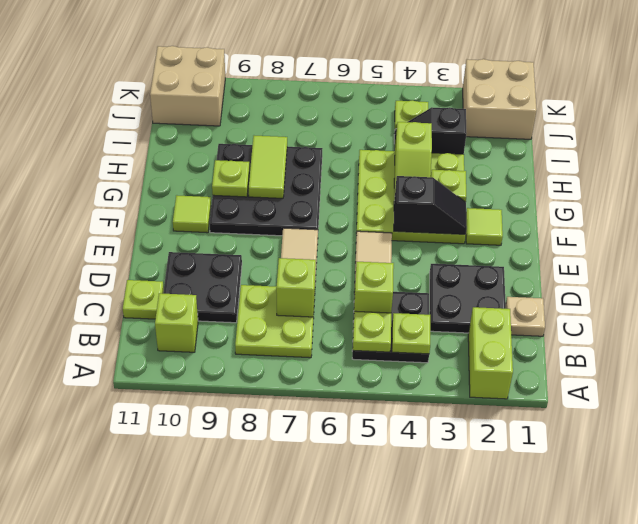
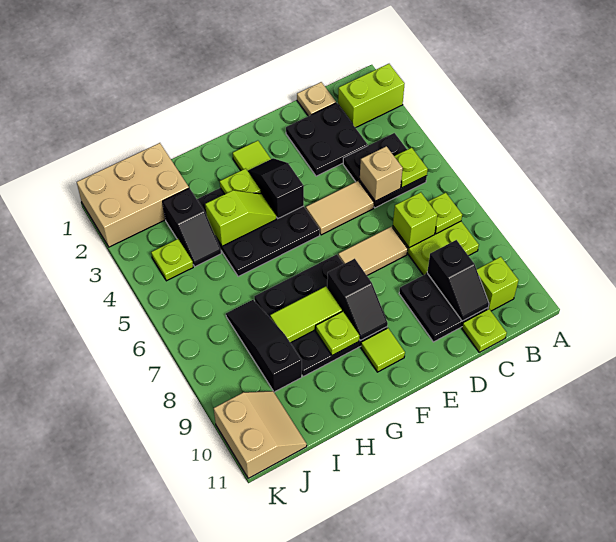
lime plate B4 level 2 -> lime plate B7 level 2
lime brick C5 level 2 -> tan brick C5 level 2
none -> black slope C9:C10 level 2 top 9
lime plate F3:H5 level 1 -> black plate F3:H5 level 1
none -> black slope F8:F9 level 2 top 8
none -> black slope I7:I9 level 1 top 9
tan brick J1:K2 level 1 -> tan brick I1:K2 level 1
tan brick J10:K11 level 1 -> tan slope J10:K11 level 1 top K

